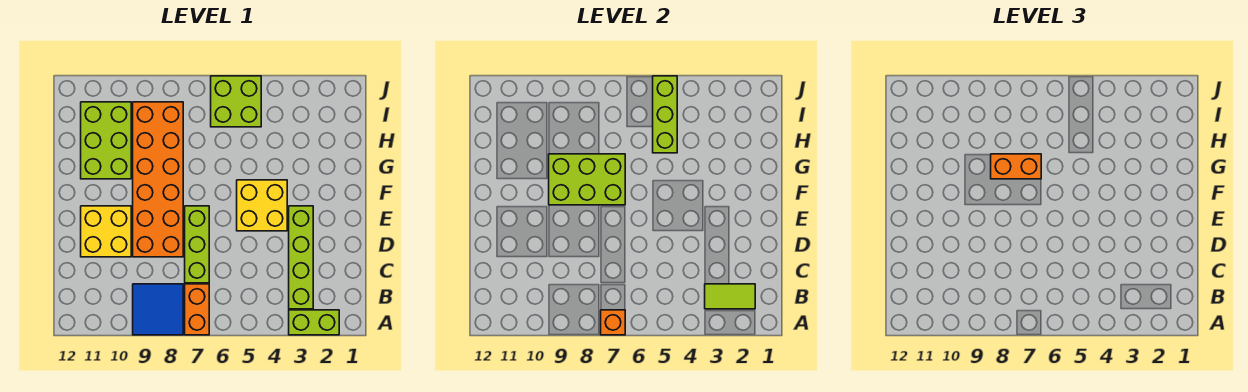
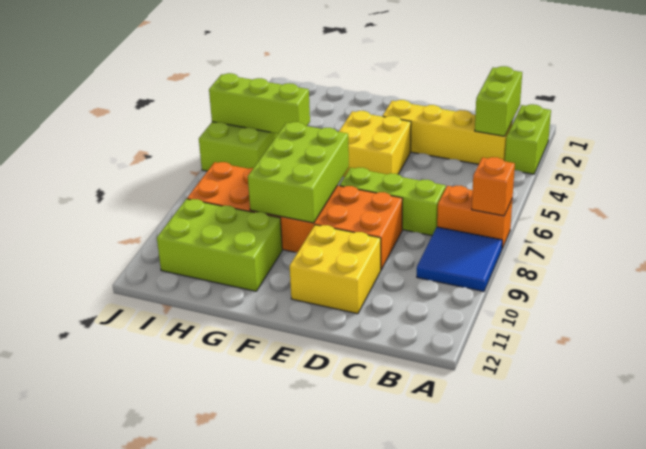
lime tile B2:B3 level 2 -> lime brick B2:B3 level 2
lime brick B3:E3 level 1 -> yellow brick B3:E3 level 1
orange brick G7:G8 level 3 -> none

